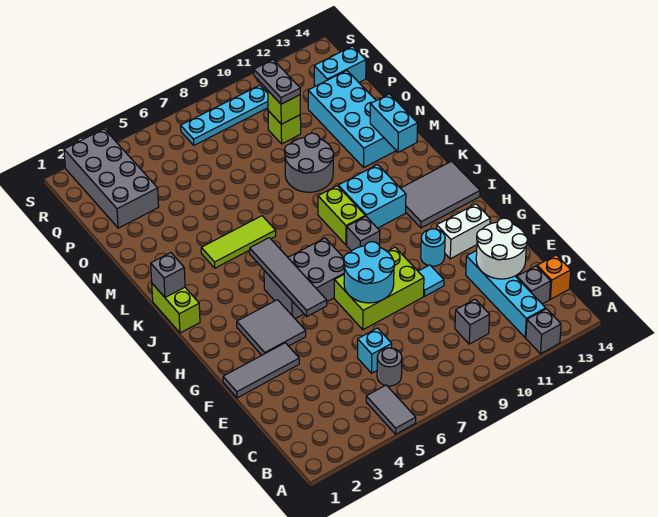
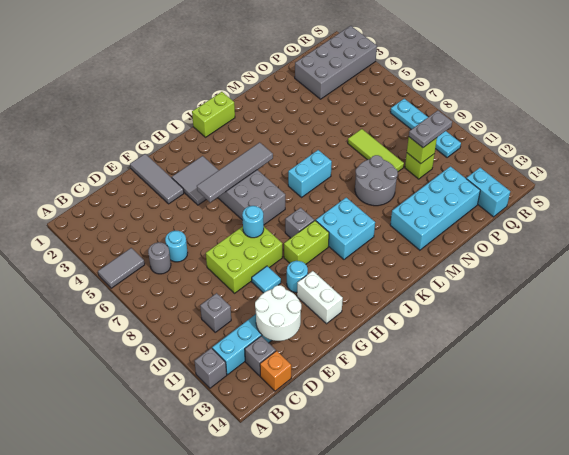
cyan brick D6 level 1 -> cyan round brick D6 level 1
lime brick F7:G9 level 1 -> lime brick E8:G9 level 1
cyan round brick F7:G8 level 2 -> cyan round brick G8 level 2
grey tile I12:J14 level 1 -> none
lime brick J9:K9 level 1 -> lime brick H10:I10 level 1
grey brick K1 level 2 -> none
lime tile L4:L6 level 1 -> lime tile O7:O9 level 1
cyan brick L13:M13 level 2 -> cyan brick K7:L7 level 1

